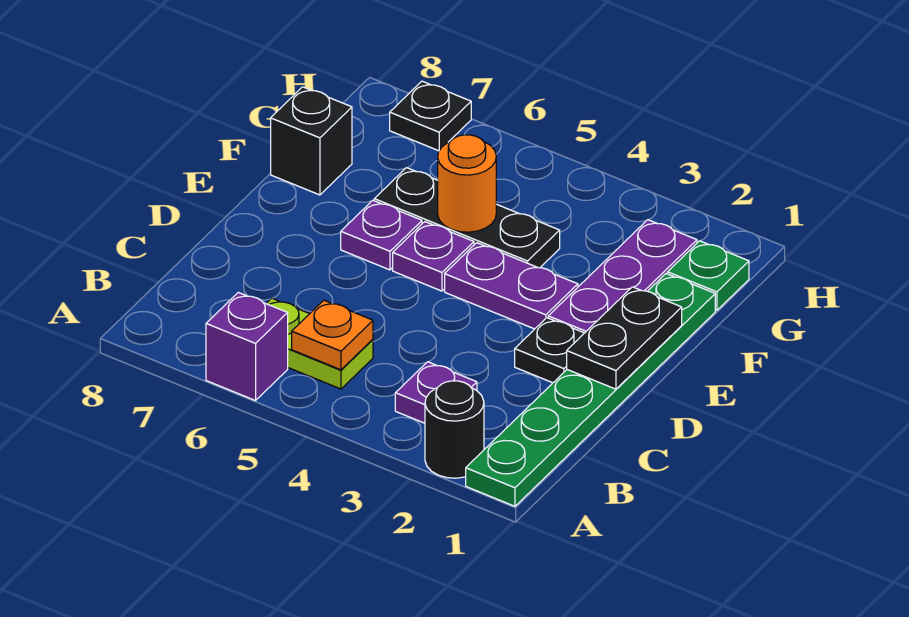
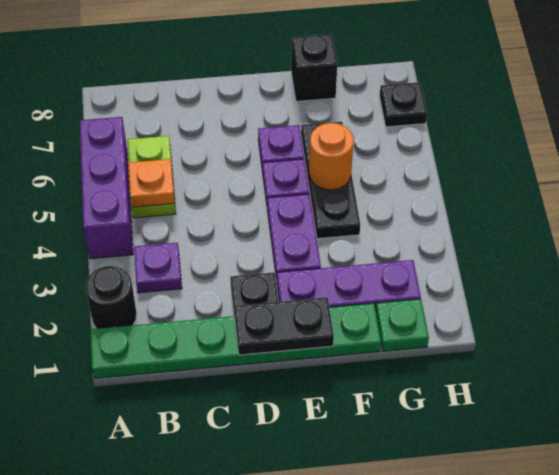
purple brick A6 level 1 -> purple brick A4:A6 level 1

